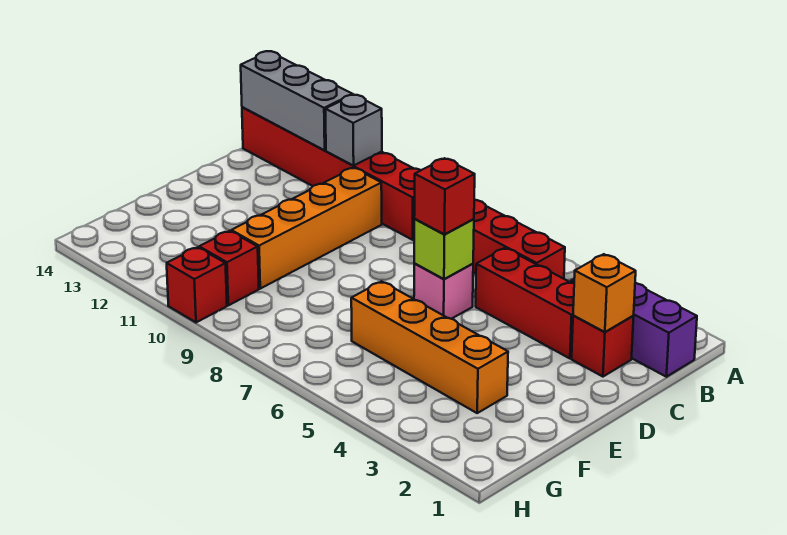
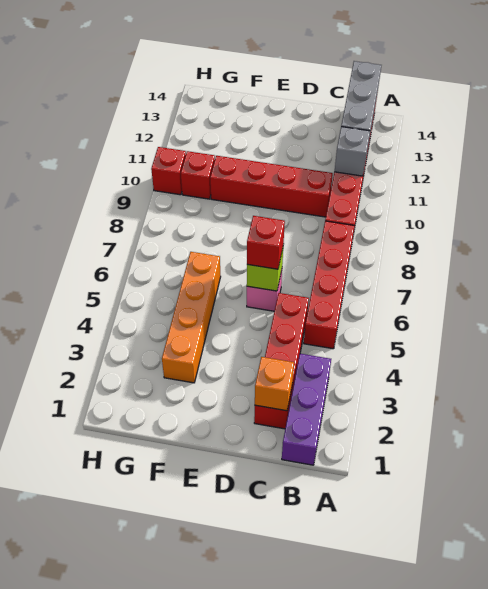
orange brick C10:F10 level 1 -> red brick C10:F10 level 1

